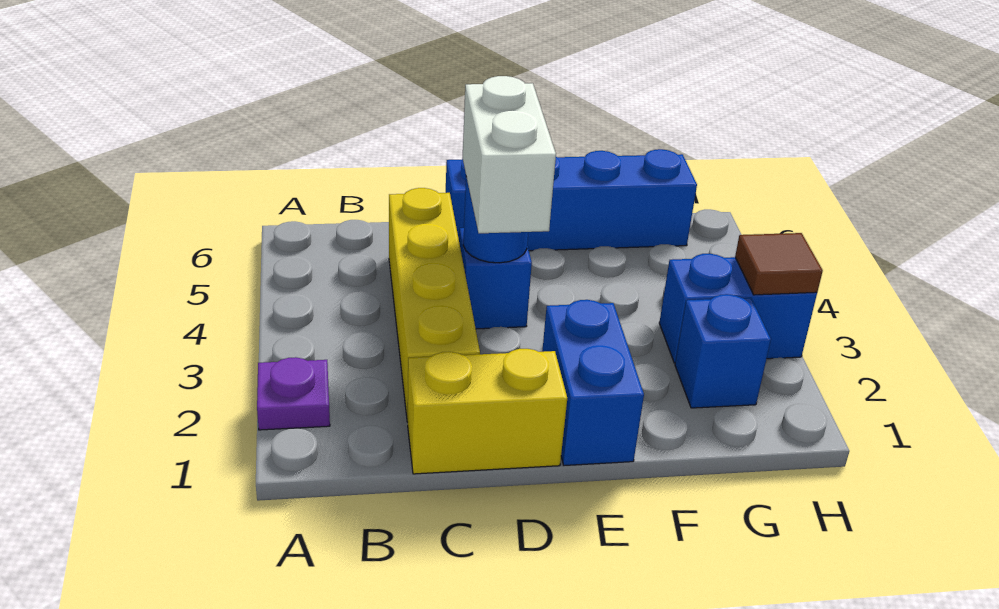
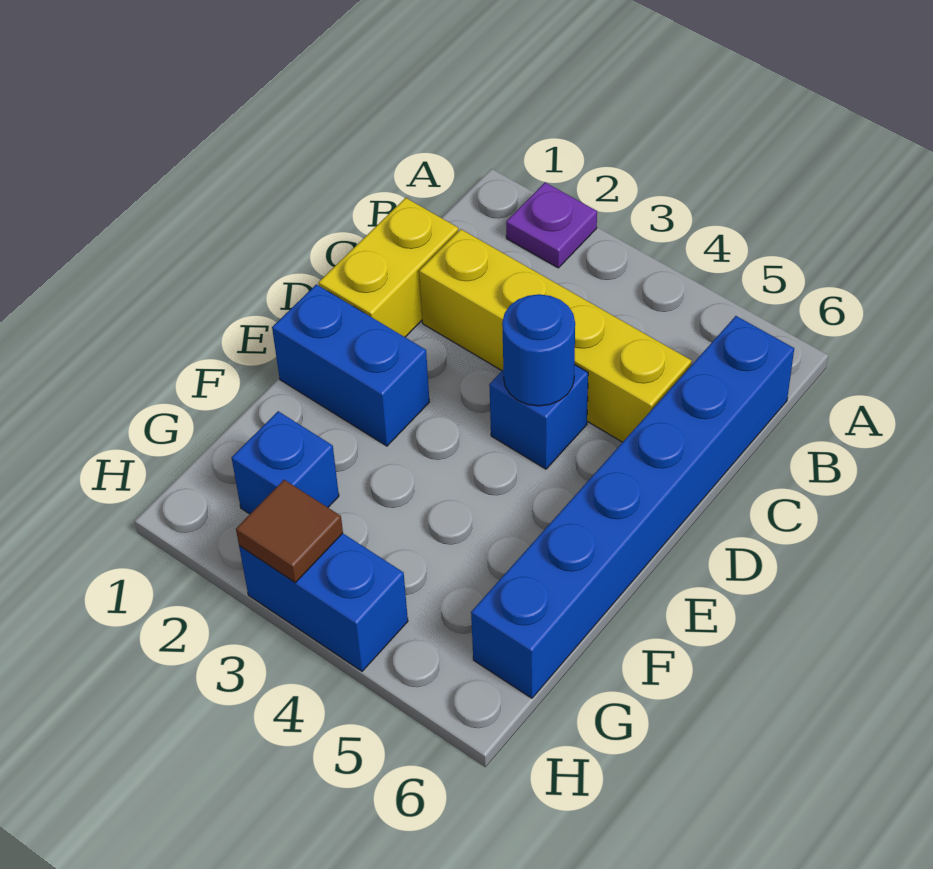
white brick D3:D4 level 3 -> none
blue brick D6:G6 level 1 -> blue brick B6:G6 level 1
blue brick G3:H3 level 1 -> blue brick H3:H4 level 1

